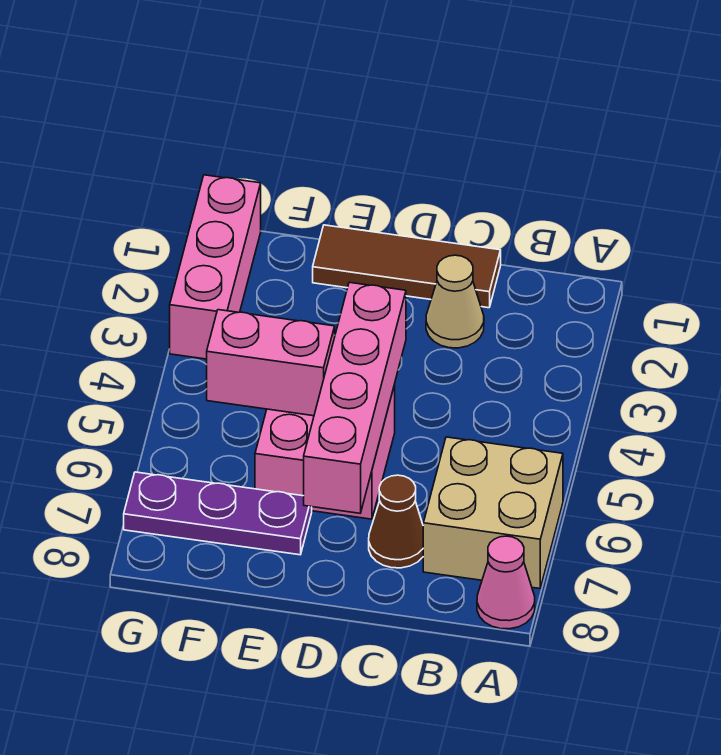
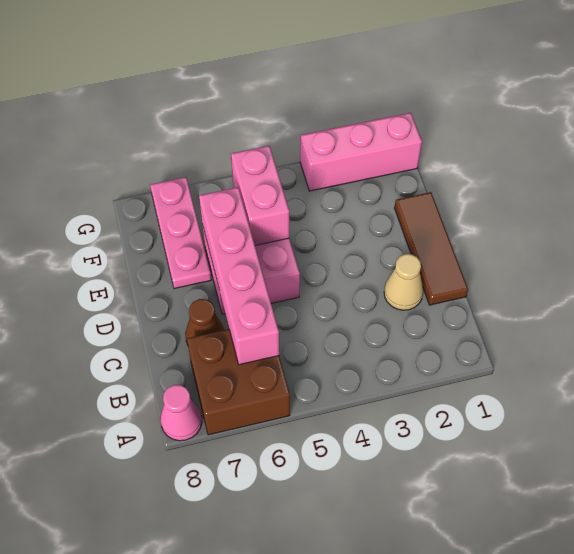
tan brick A6:B7 level 1 -> brown brick A6:B7 level 1
pink brick D4:D7 level 2 -> pink brick B6:E6 level 2
purple plate E7:G7 level 1 -> pink plate E7:G7 level 1

